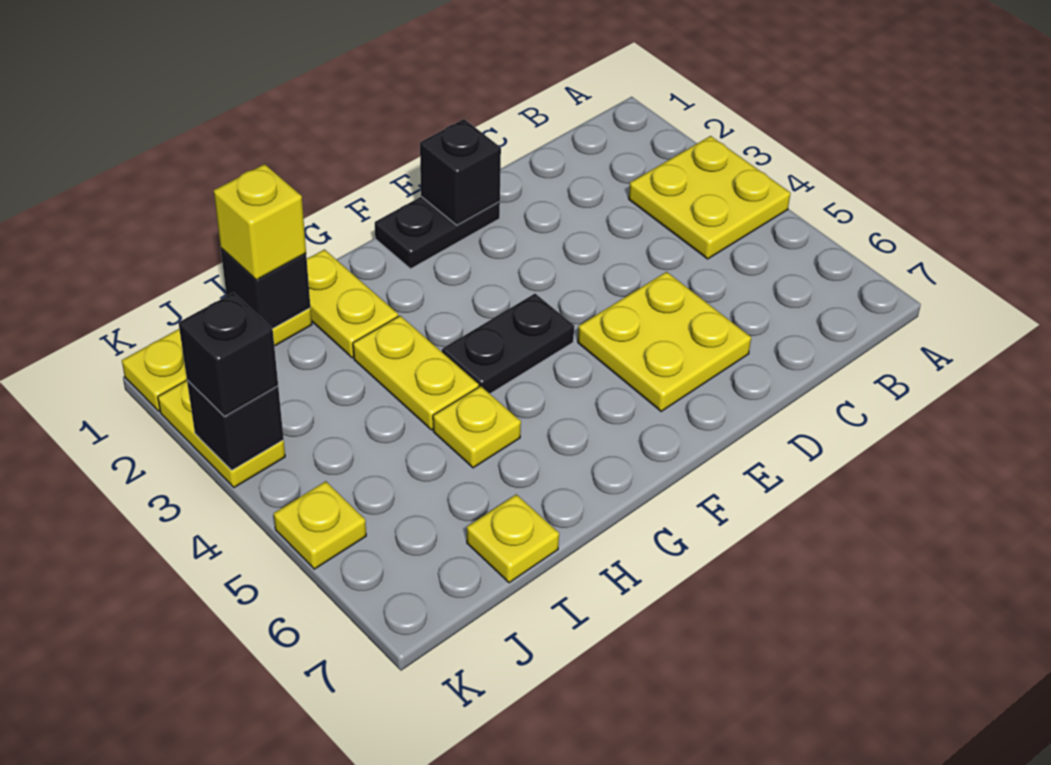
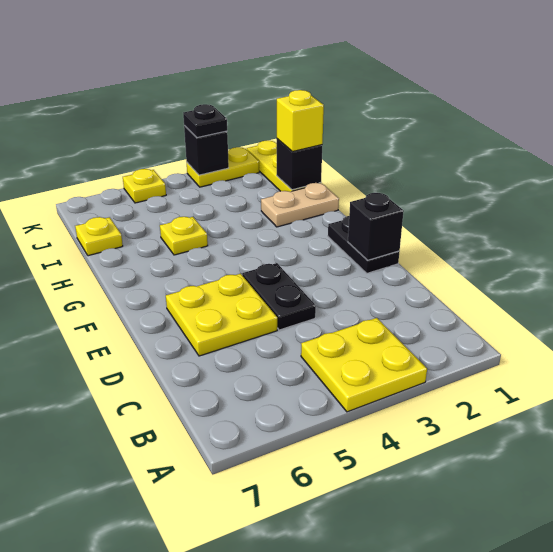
black plate F4:G4 level 1 -> black plate D4:E4 level 1
yellow plate H1:H2 level 1 -> tan plate H1:H2 level 1
yellow plate H3:H4 level 1 -> none
black brick K3 level 3 -> black plate K3 level 3

